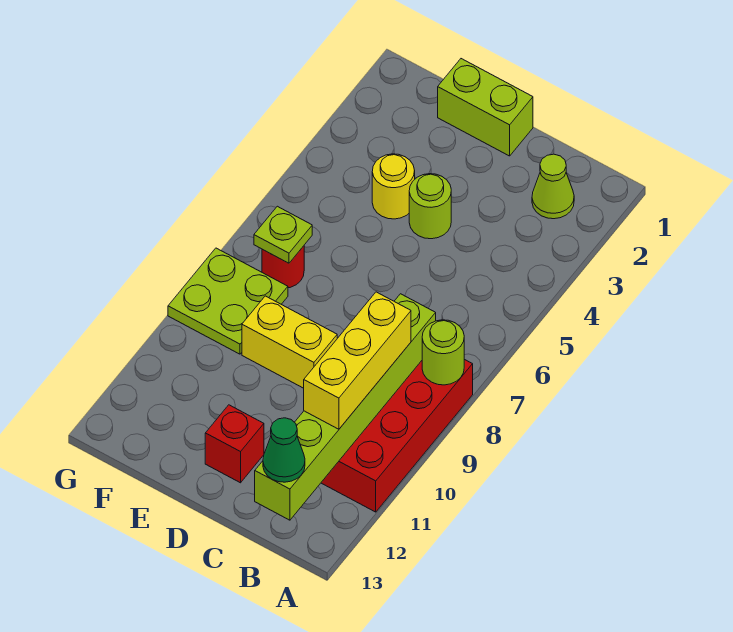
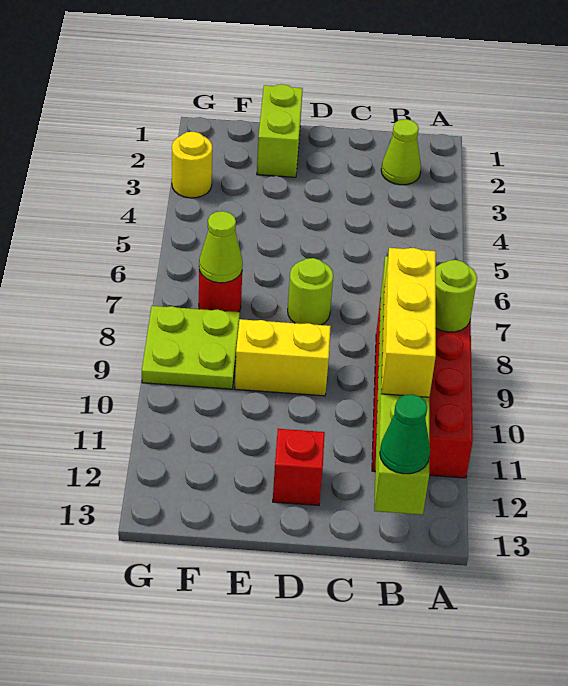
lime brick D1:E1 level 1 -> lime brick E1:E2 level 1
lime round brick D4 level 1 -> lime round brick D7 level 1
yellow round brick E4 level 1 -> yellow round brick G3 level 1
lime plate F7 level 2 -> lime cone F7 level 2

